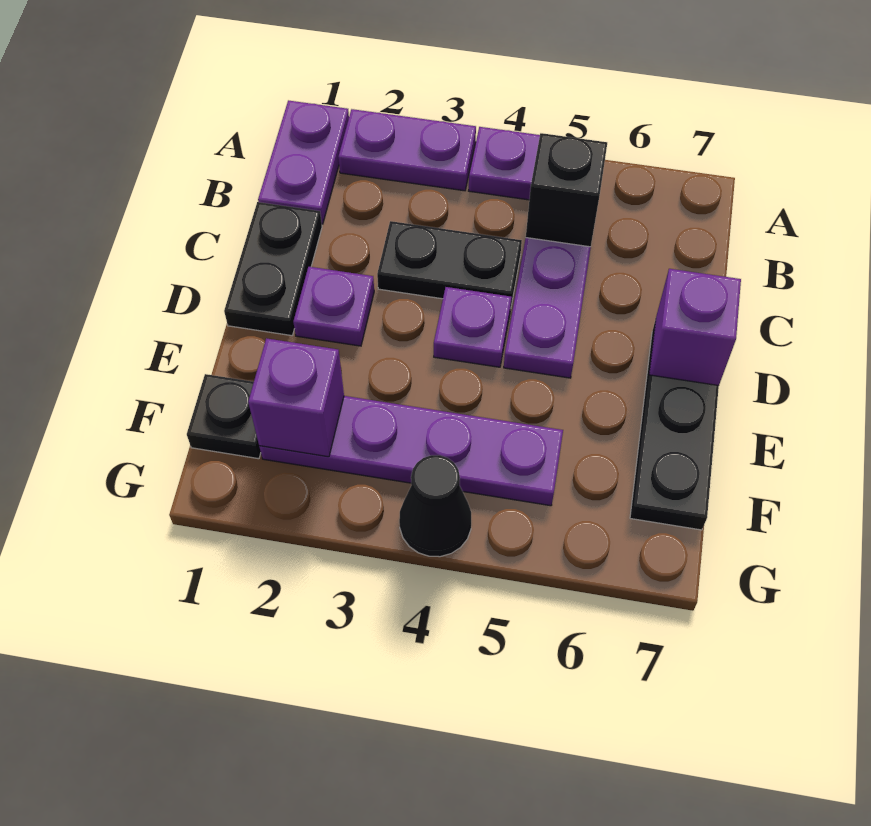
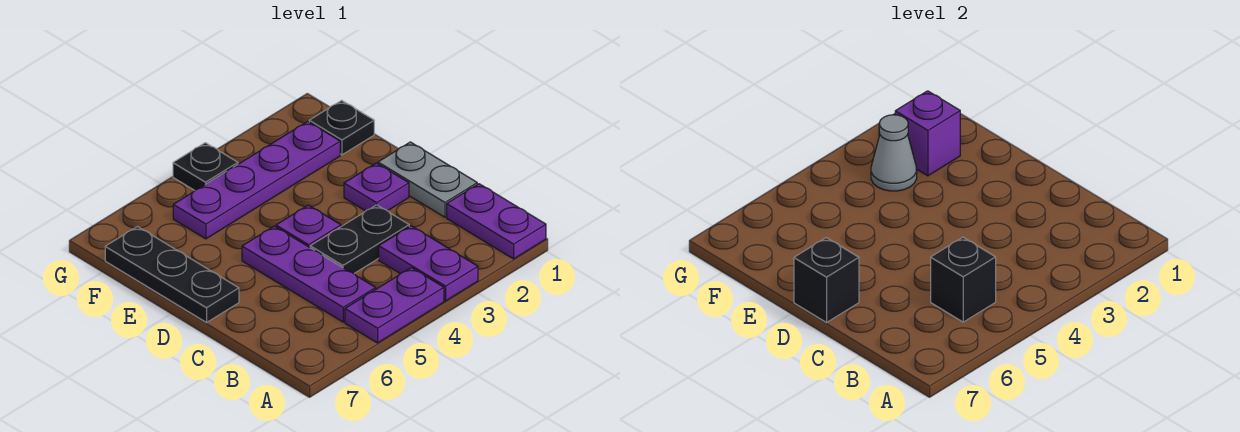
purple plate A2:A3 level 1 -> purple plate A3:B3 level 1
black plate C1:D1 level 1 -> grey plate C1:D1 level 1
purple brick D7 level 2 -> black brick D7 level 2
none -> grey cone F3 level 2
black cone G4 level 1 -> black plate G4 level 1

